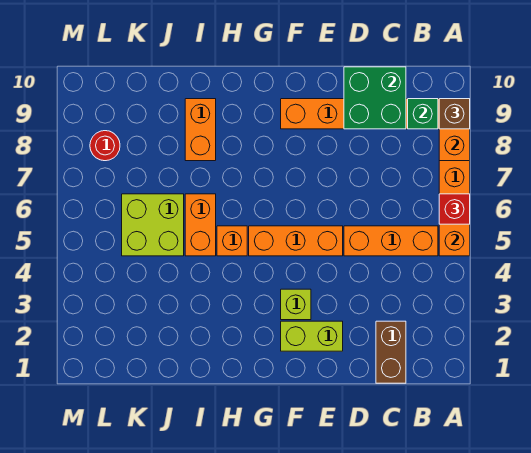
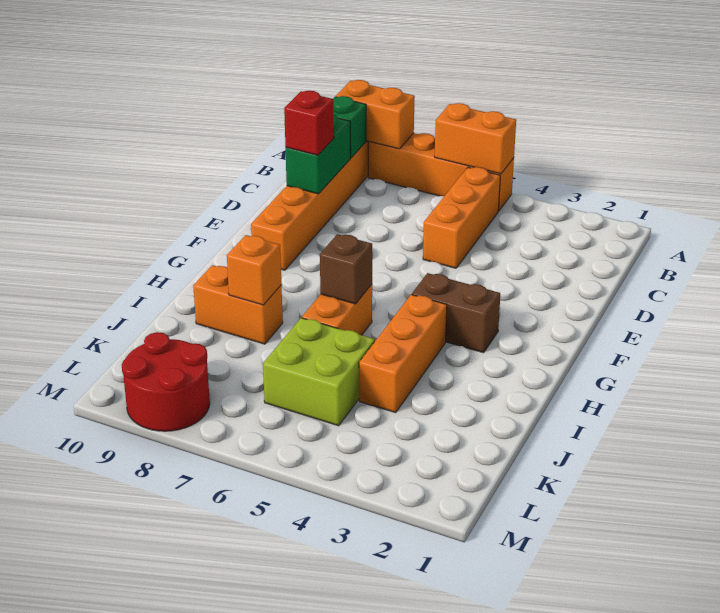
red brick A6 level 3 -> red brick D9 level 3
brown brick A9 level 3 -> brown brick H6 level 2
brown brick C1:C2 level 1 -> brown brick G3:G4 level 1
green brick C9:D10 level 2 -> green brick C9:D9 level 2
lime brick E2:F2 level 1 -> none
orange brick E5:G5 level 1 -> orange brick H4:J4 level 1
lime brick F3 level 1 -> none
orange brick H5 level 1 -> orange brick I8 level 2
orange brick I5:I6 level 1 -> orange brick H6:I6 level 1
red round brick L8 level 1 -> red round brick L8:M9 level 1

